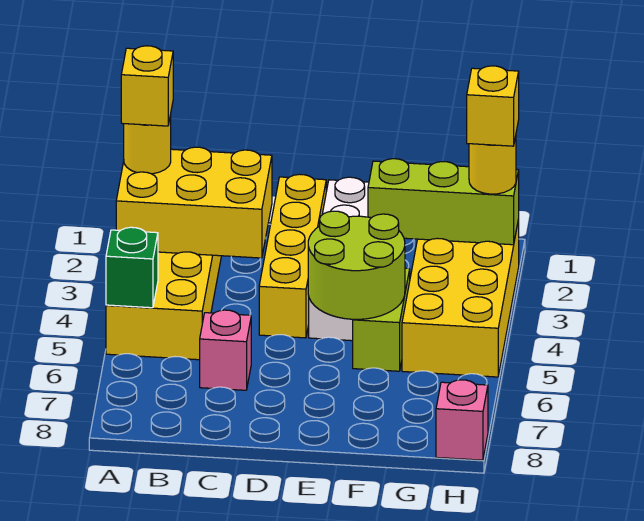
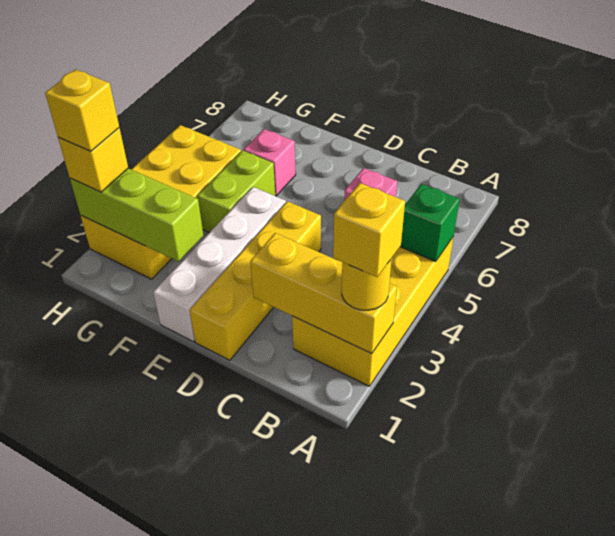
yellow brick A2:C3 level 2 -> yellow brick A2:C2 level 2
lime round brick E4:F5 level 2 -> none
yellow round brick H2 level 3 -> yellow brick H2 level 3
pink brick H8 level 1 -> pink brick F6 level 1

